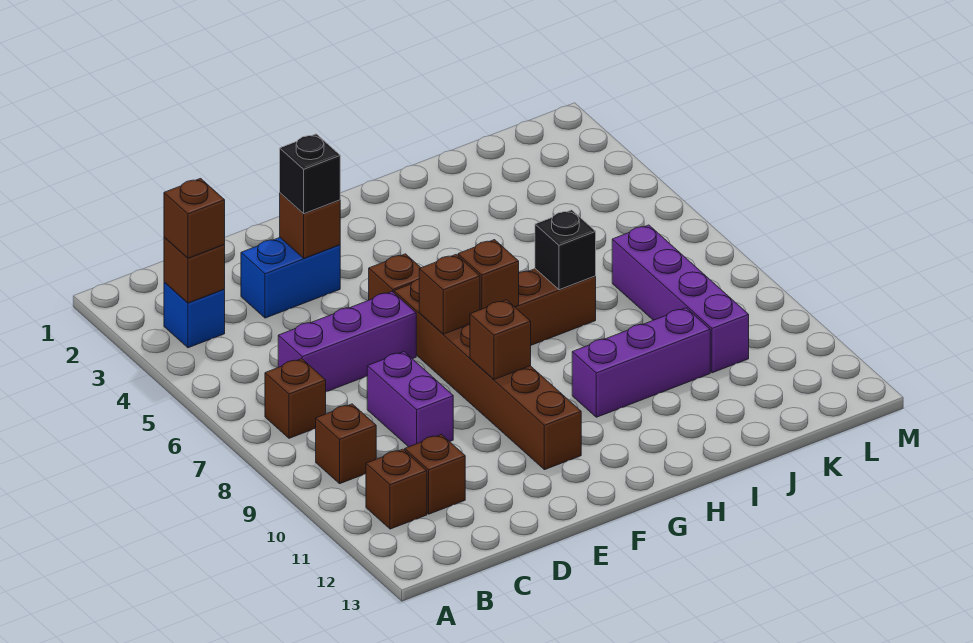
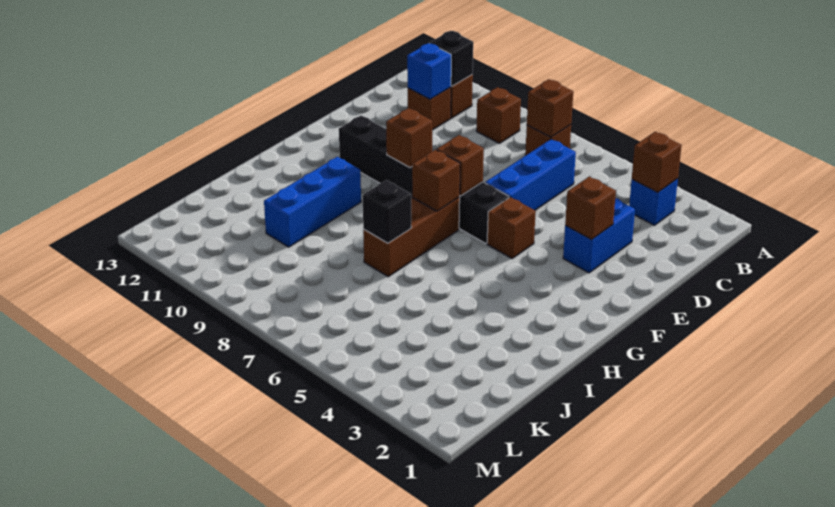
brown brick B3 level 3 -> brown brick B7 level 2
purple brick C6:E6 level 1 -> blue brick C6:E6 level 1
none -> blue brick C11 level 2
purple brick D8:D9 level 1 -> none
black brick E3 level 3 -> black brick B11 level 2
brown brick F6:F11 level 1 -> black brick F6:F11 level 1
purple brick H10:J10 level 1 -> blue brick H10:J10 level 1
purple brick K7:K10 level 1 -> none

